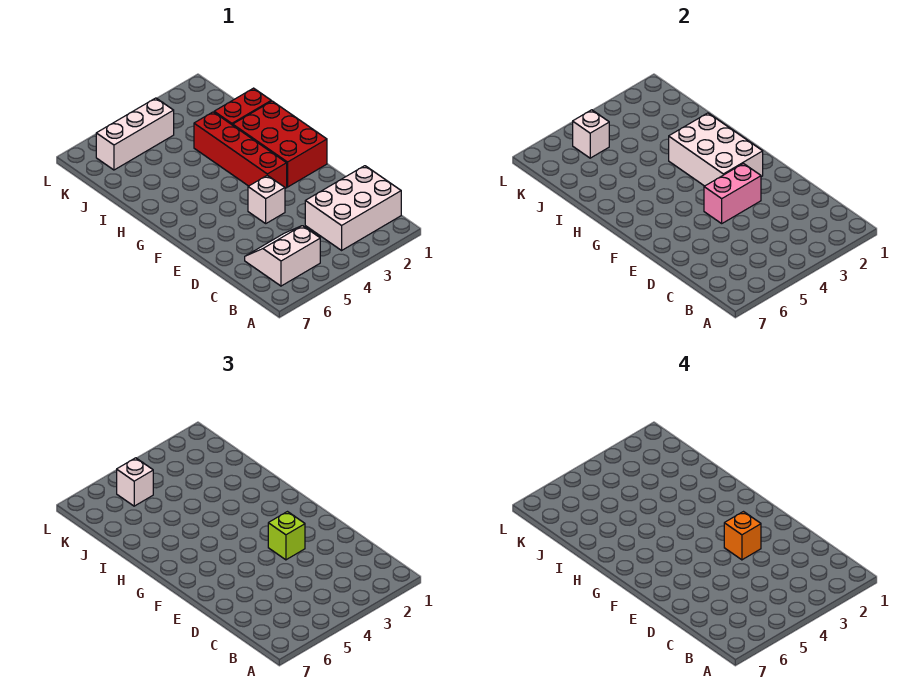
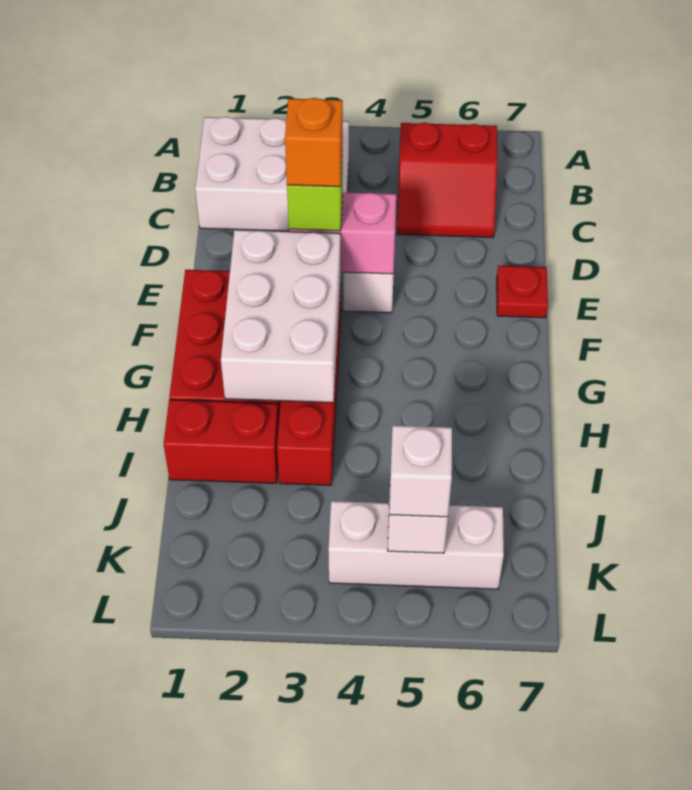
white slope B5:C6 level 1 top B -> red slope B5:C6 level 1 top B
none -> red plate E7 level 1

